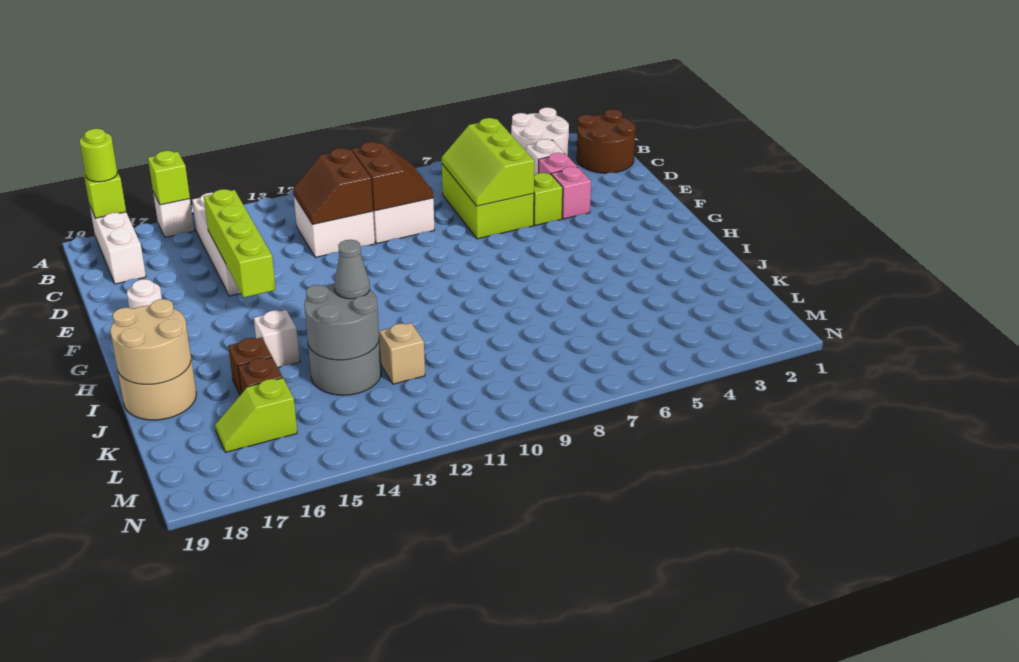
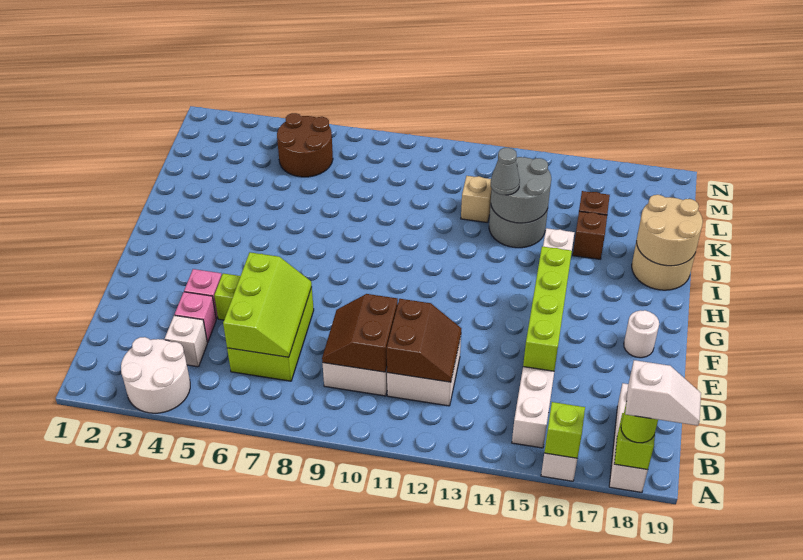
none -> white slope A18:A19 level 4 top 18
brown round brick B1:C2 level 1 -> brown round brick L5:M6 level 1
lime slope L16:L17 level 1 top 16 -> none

